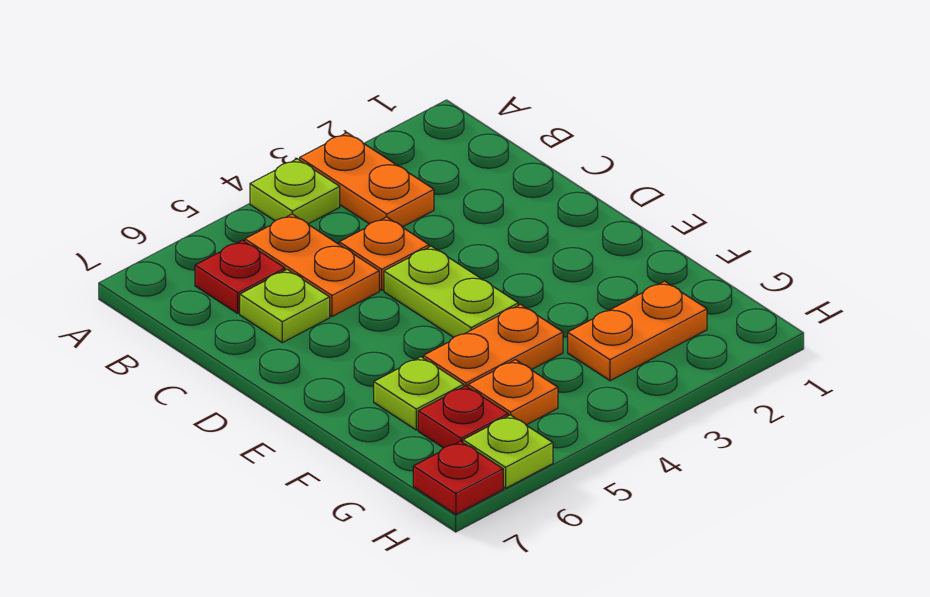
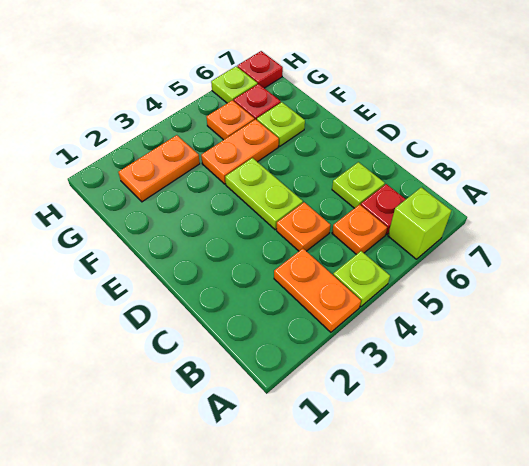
none -> lime brick A6 level 1
orange plate B5:C5 level 1 -> orange plate B5 level 1

